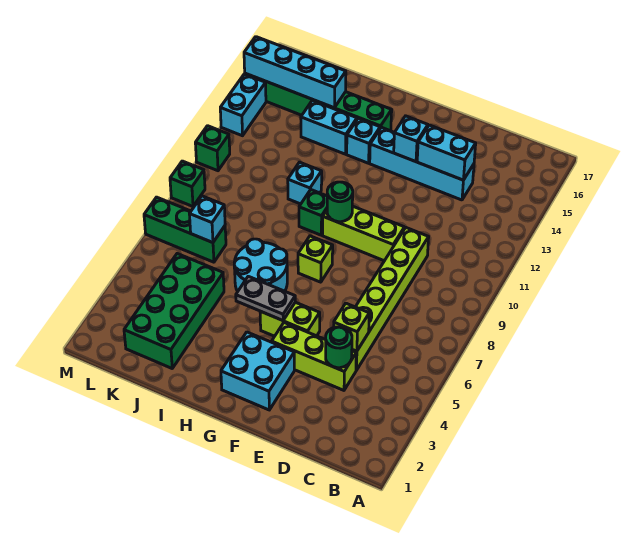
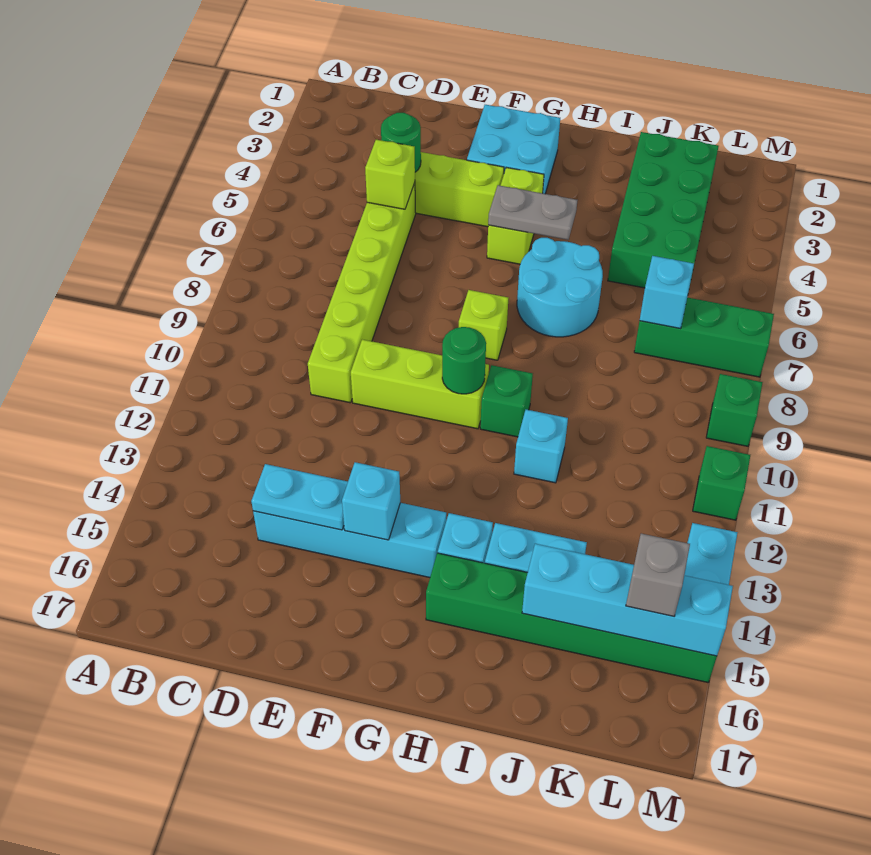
cyan brick D14:E14 level 2 -> cyan plate D14:E14 level 2
lime brick F5:G5 level 1 -> lime brick G4:G5 level 1
none -> grey brick L15 level 3

